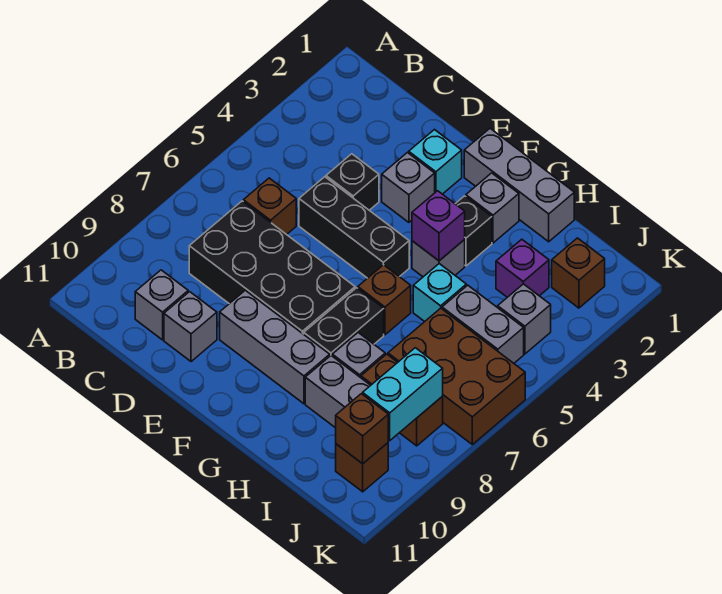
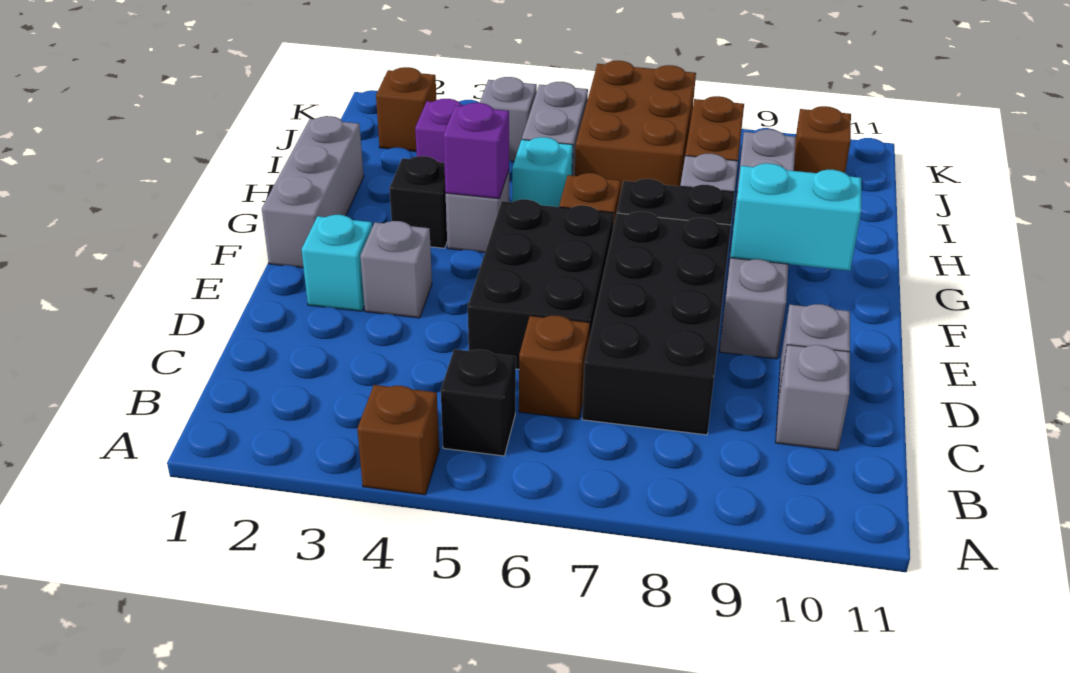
black brick D4 level 1 -> black brick B5 level 1
black brick D5:F5 level 1 -> black brick D5:F6 level 1
grey brick G2 level 1 -> none
cyan brick J8:J9 level 2 -> cyan brick F9:F10 level 2
brown brick J10 level 2 -> brown brick A4 level 1

